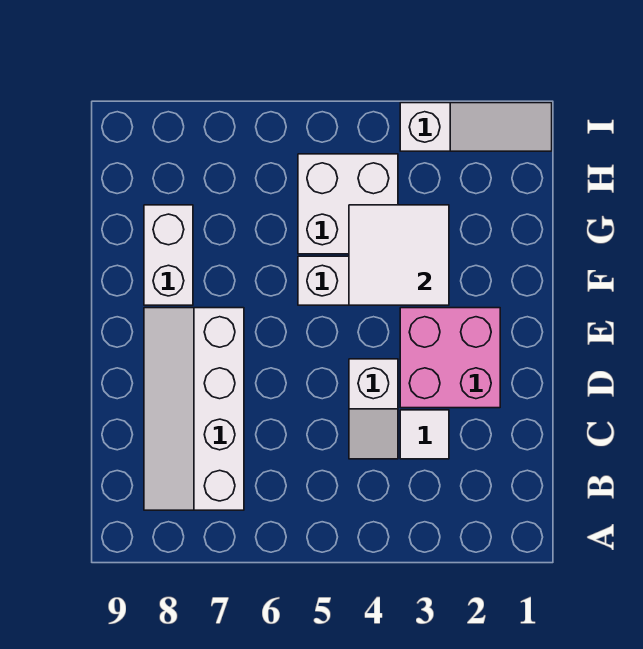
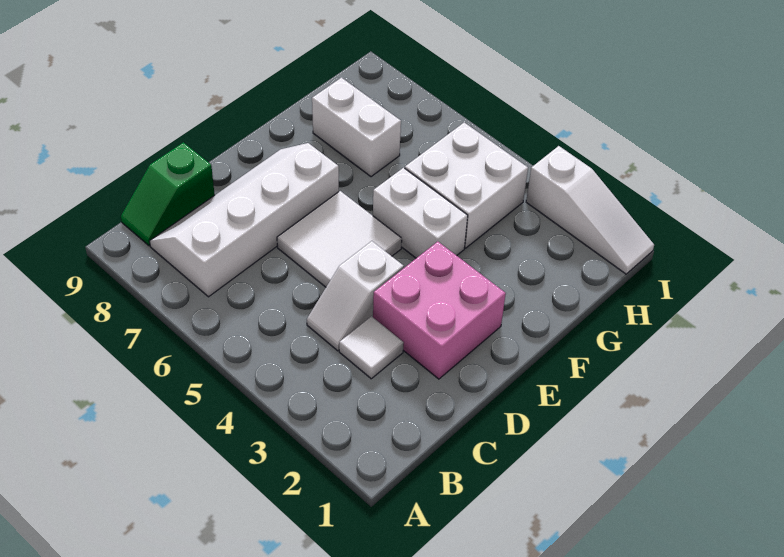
none -> green slope B9:C9 level 1 top C
white tile F3:G4 level 2 -> white tile D5:E6 level 1
white brick F8:G8 level 1 -> white brick G7:G8 level 1

